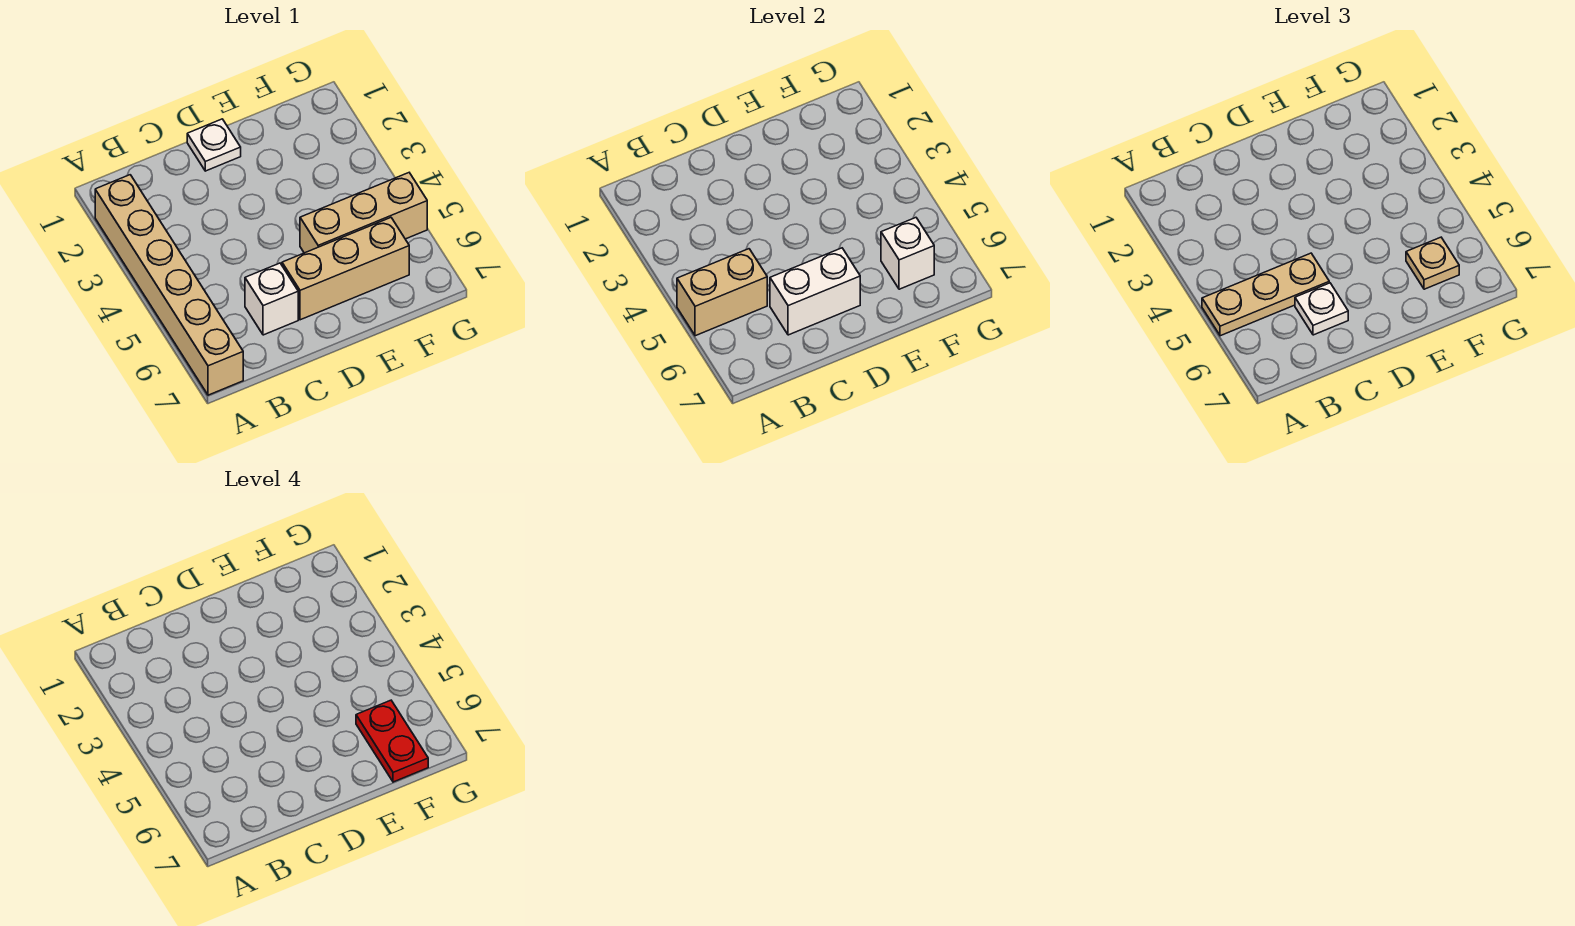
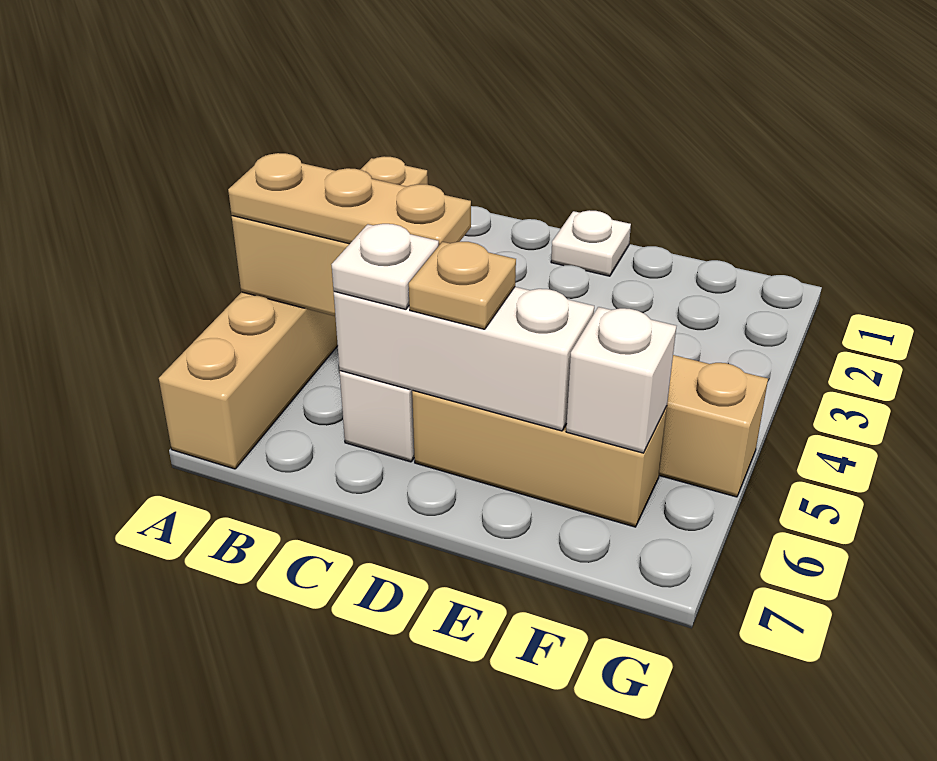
white brick C6:D6 level 2 -> white brick C6:E6 level 2
tan plate F6 level 3 -> tan plate D6 level 3
red plate F6:F7 level 4 -> none

